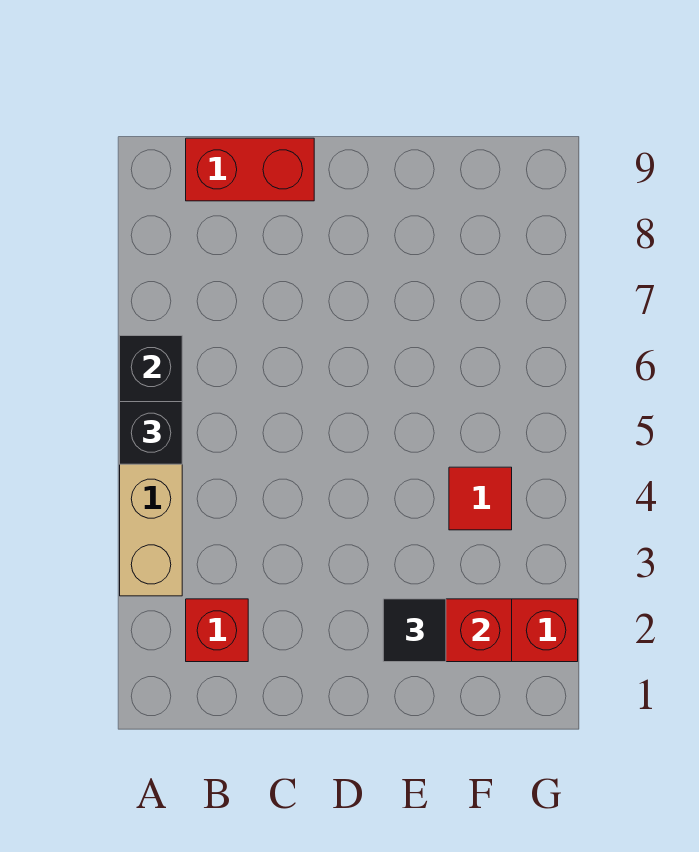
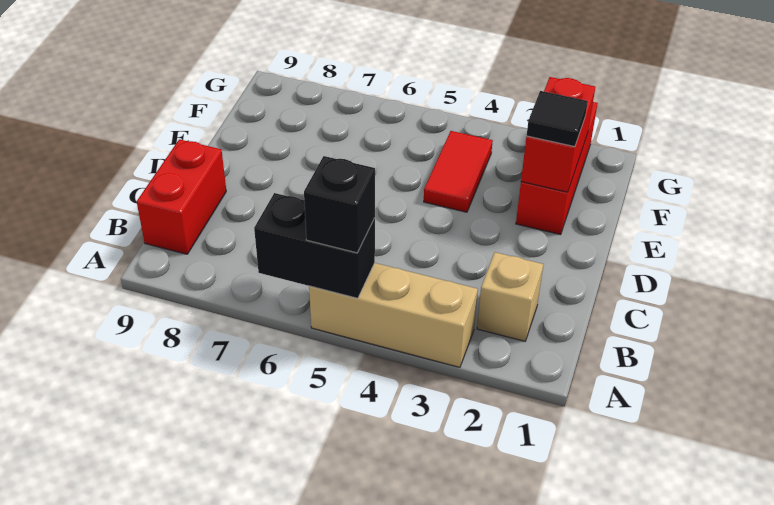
red brick B2 level 1 -> tan brick B2 level 1
red tile F4 level 1 -> red tile E4:F4 level 1

